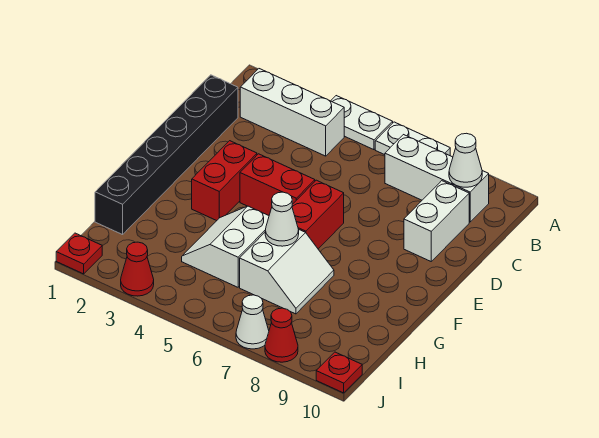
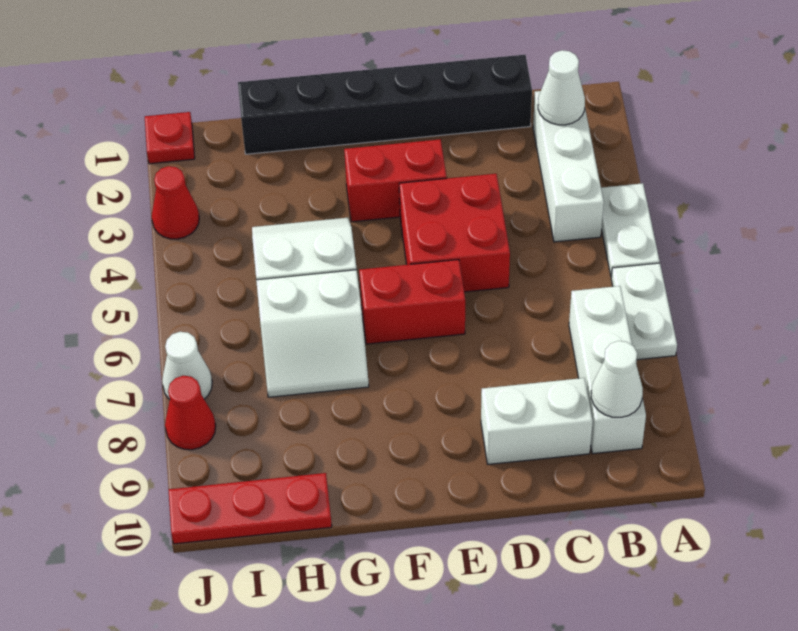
red brick E4:E5 level 1 -> red brick D4:E5 level 1
white cone G6 level 2 -> white cone B2 level 2
red plate J10 level 1 -> red plate H10:J10 level 1

